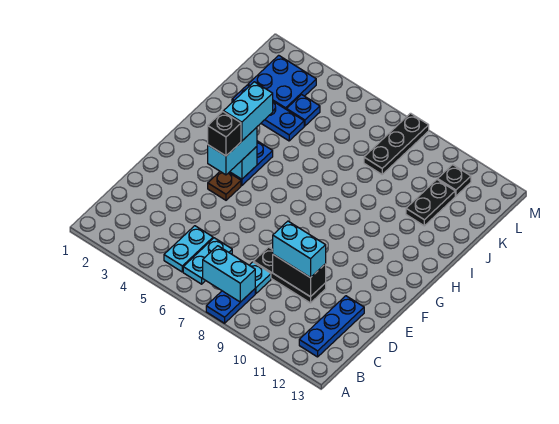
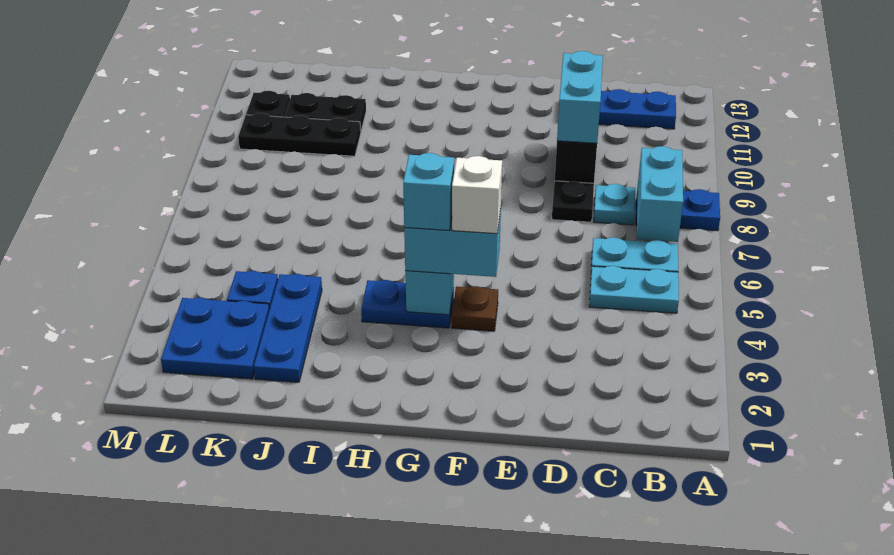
black brick F4 level 4 -> white brick F4 level 4
cyan brick G4:H4 level 4 -> cyan brick G4 level 4
black plate K8:M8 level 1 -> black plate J10:L10 level 1

